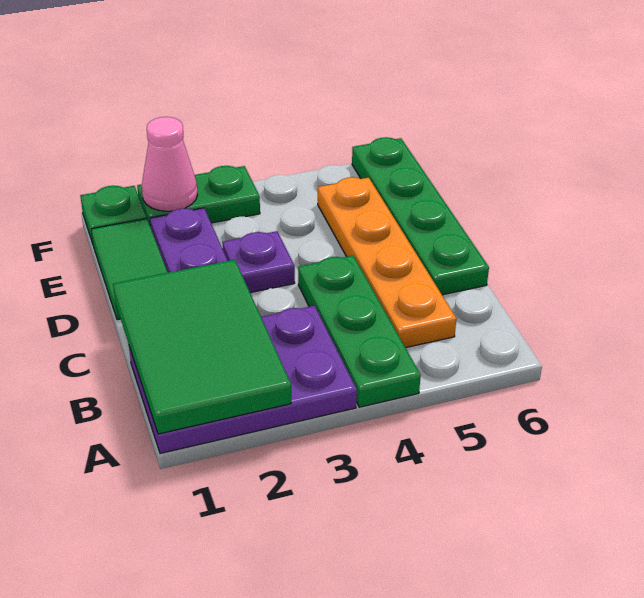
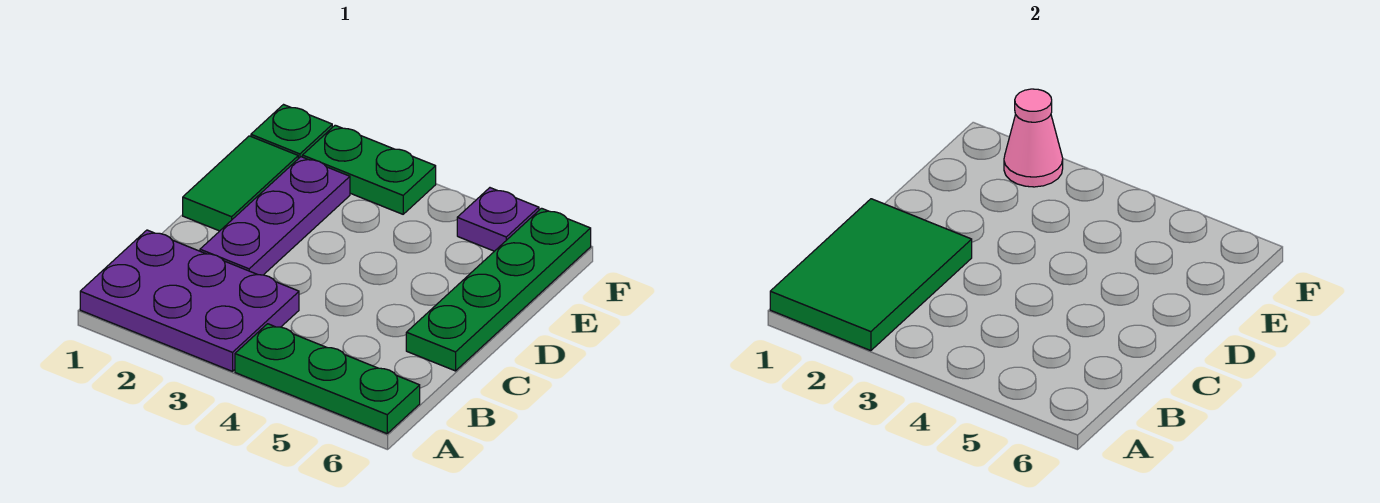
green plate A4:C4 level 1 -> green plate A4:A6 level 1
orange plate B5:E5 level 1 -> none
purple plate D3 level 1 -> purple plate F5 level 1

